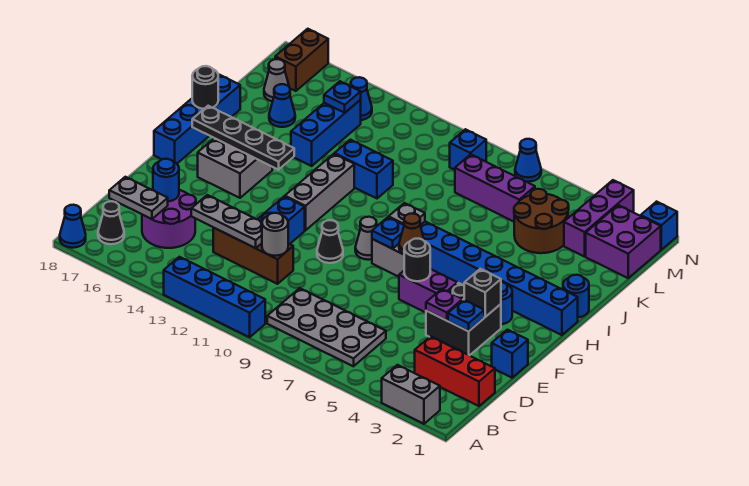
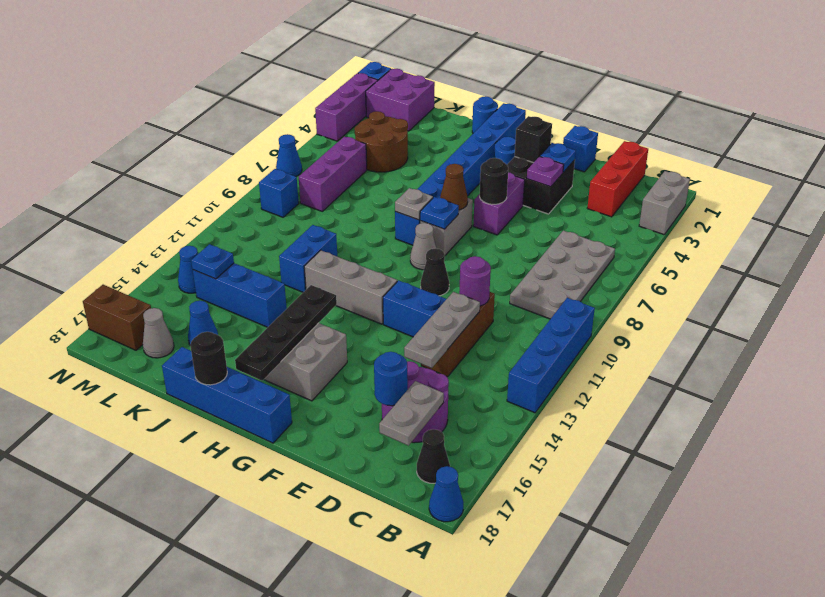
grey round brick D11 level 2 -> purple round brick D11 level 2
purple brick L3:N3 level 1 -> purple brick N2:N4 level 1

